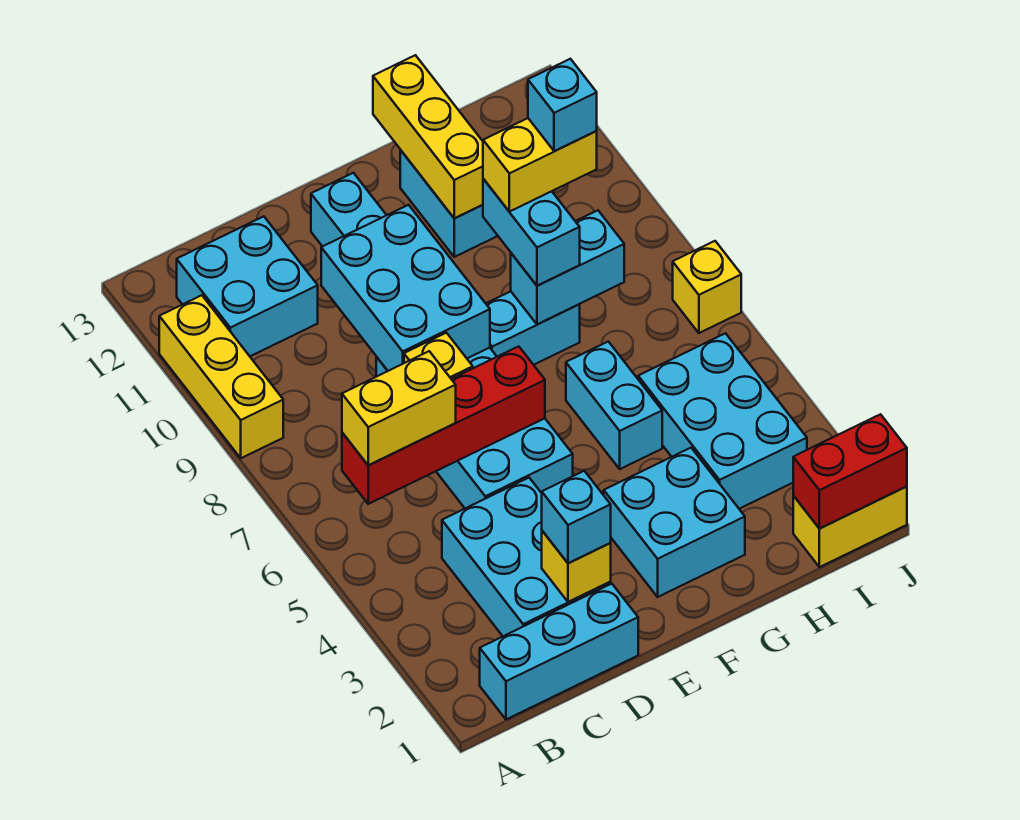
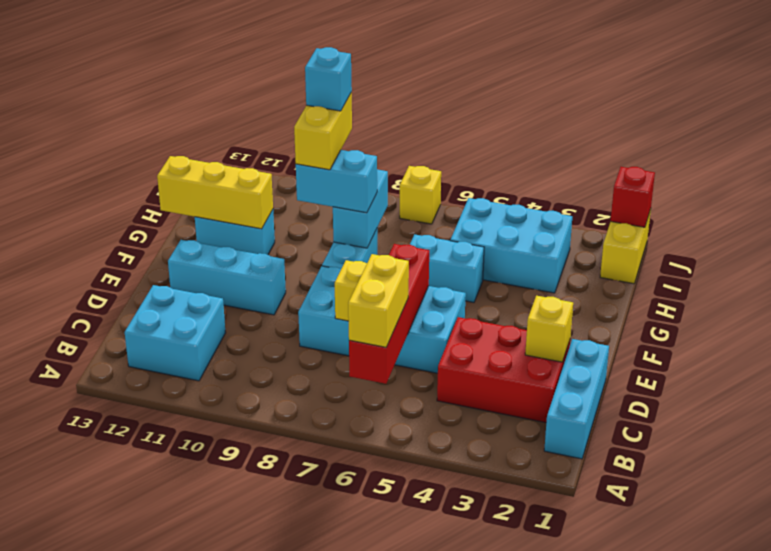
yellow brick A9:A11 level 1 -> none
cyan brick C2:D4 level 1 -> red brick C2:D4 level 1
cyan brick D2 level 3 -> none
cyan brick D8:E10 level 2 -> none
cyan brick F2:G3 level 1 -> none
red brick I1:J1 level 2 -> red brick J1 level 2

